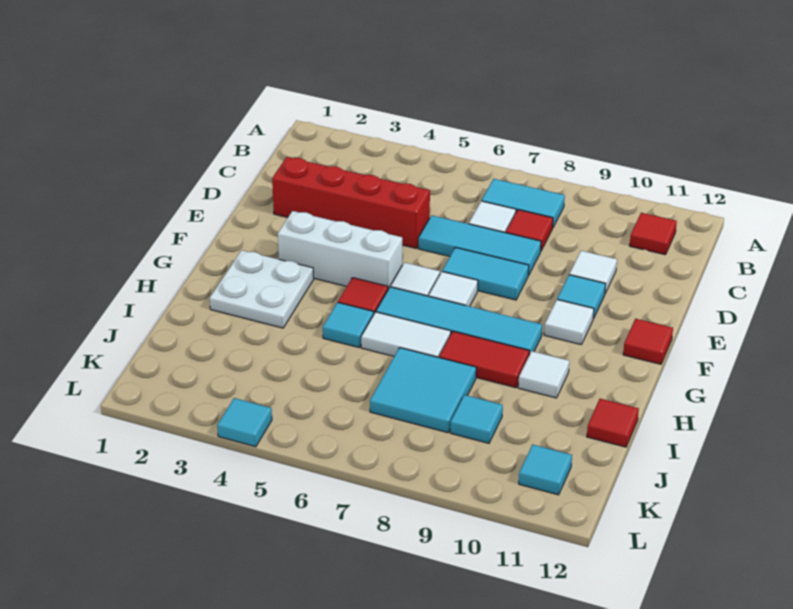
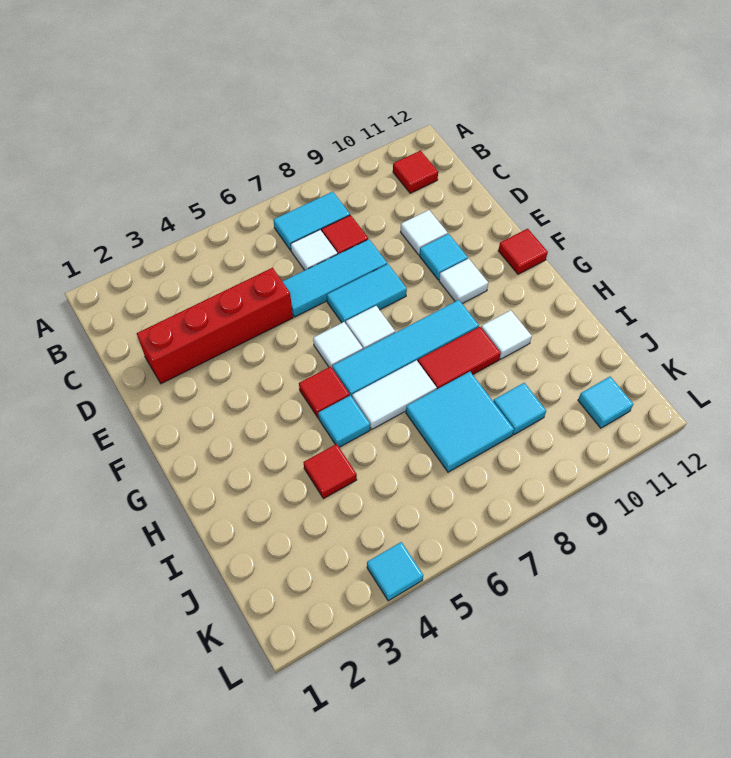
white brick F3:F5 level 1 -> none
white plate G2:H3 level 1 -> none
red tile I12 level 1 -> red tile I4 level 1

